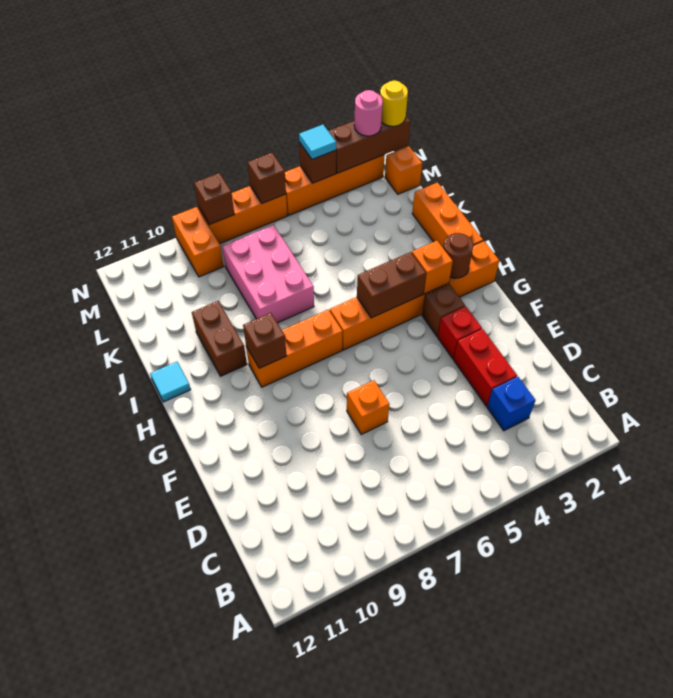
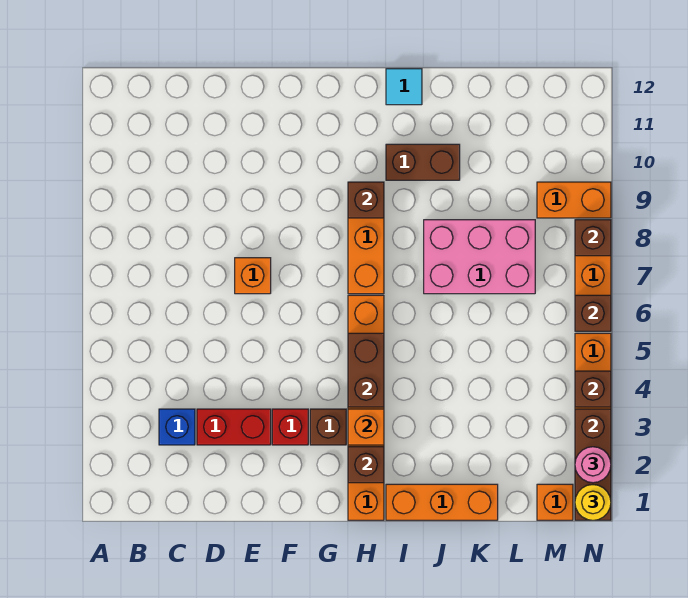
brown round brick H2 level 2 -> brown brick H2 level 2
cyan tile N4 level 3 -> none

